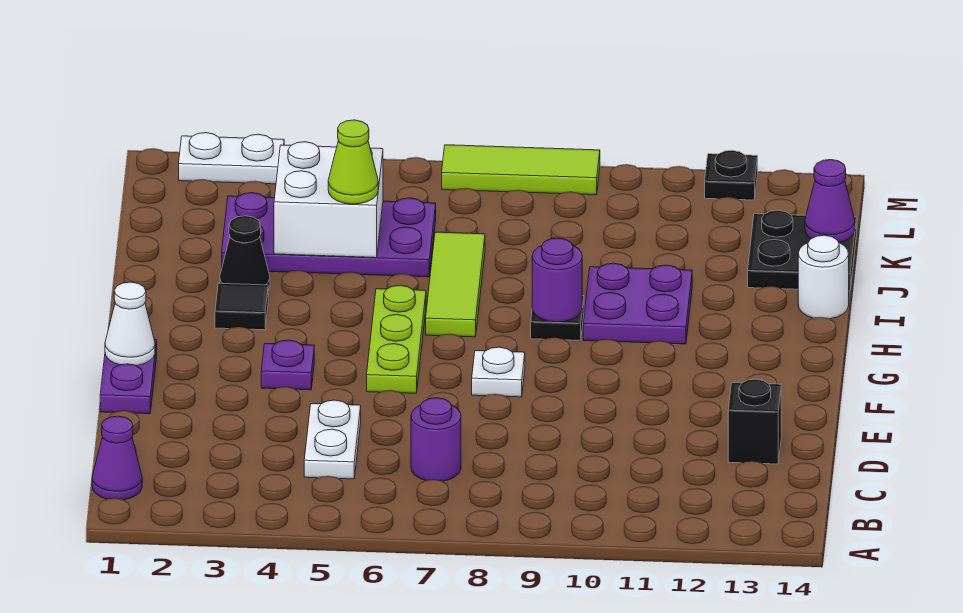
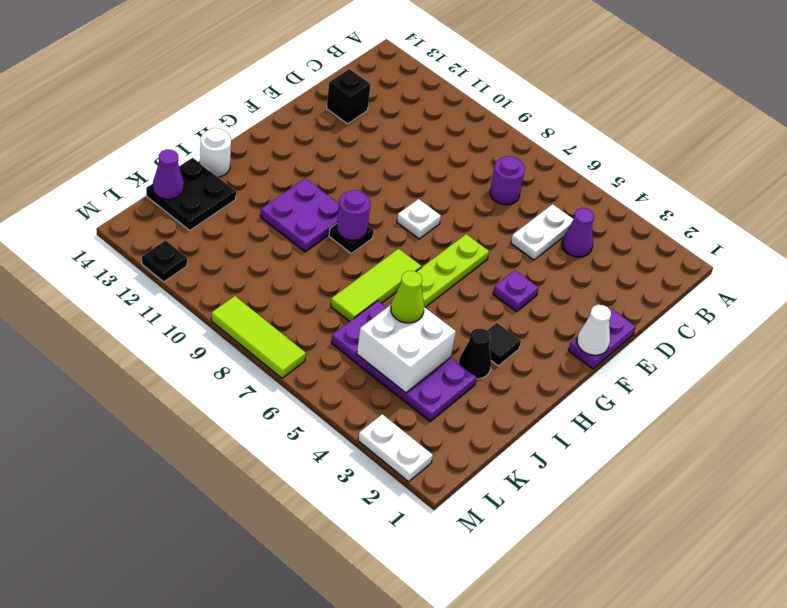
purple cone B1 level 1 -> purple cone C4 level 1

